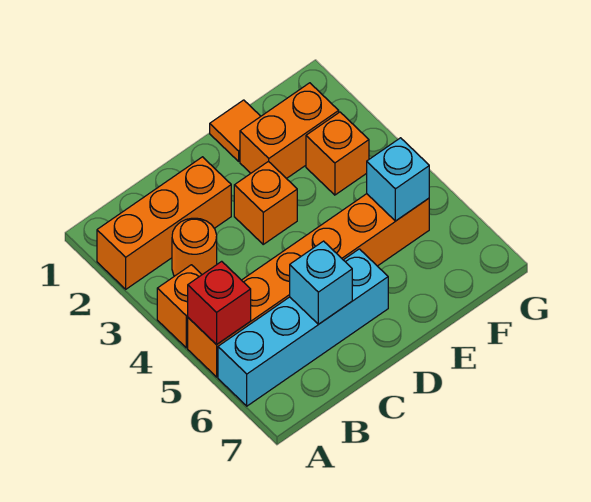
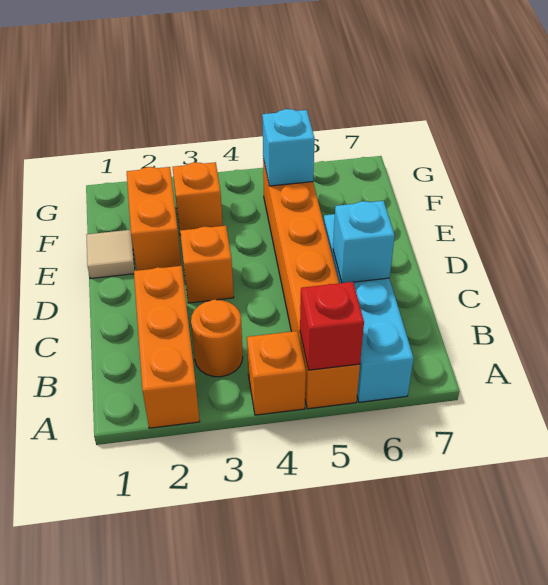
orange tile E1 level 1 -> tan tile E1 level 1

